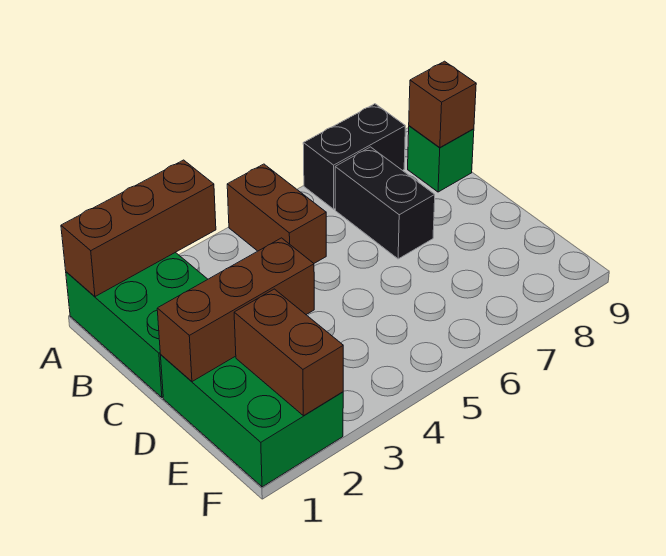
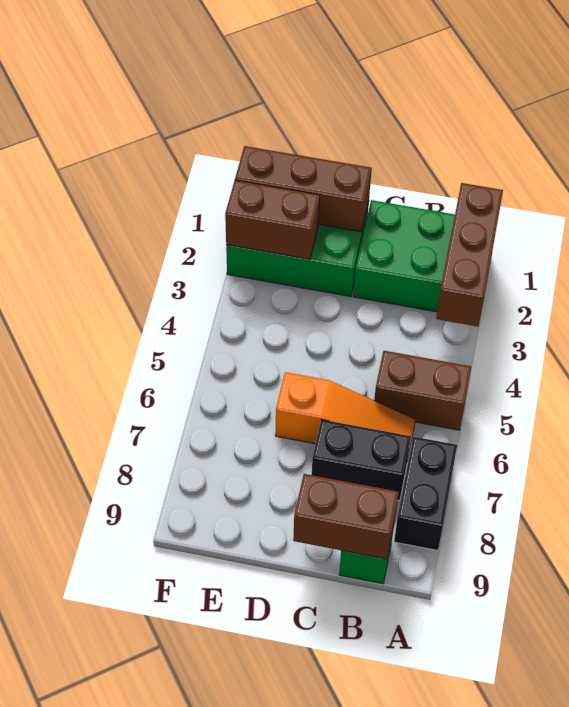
none -> orange slope B6:D6 level 1 top D
brown brick B9 level 2 -> brown brick B9:C9 level 2
brown brick D1:D3 level 2 -> brown brick D1:F1 level 2

